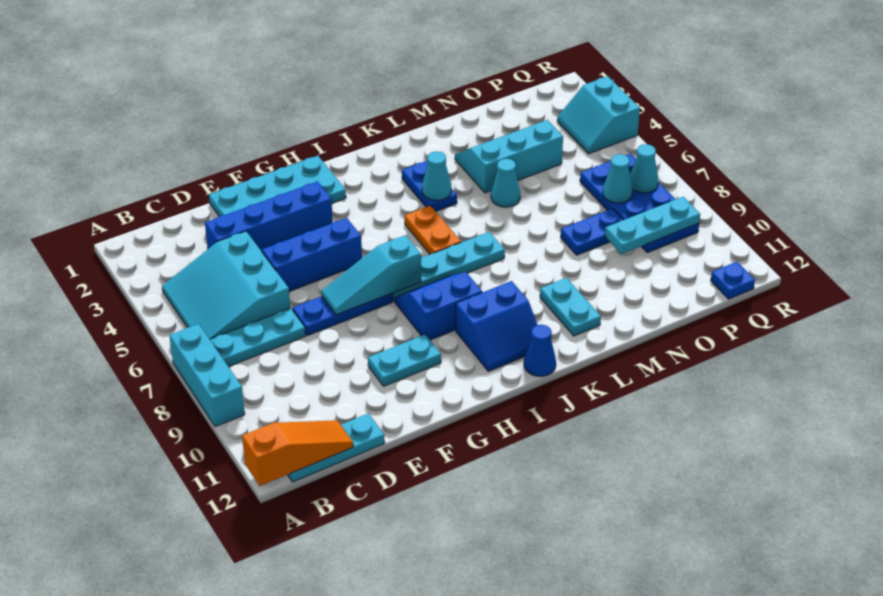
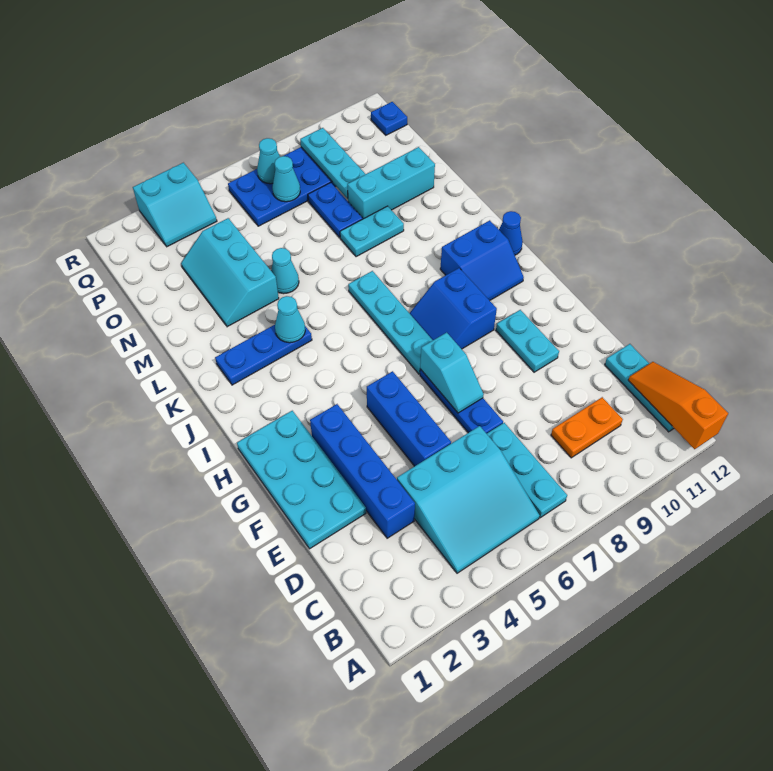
cyan brick A7:A9 level 1 -> cyan brick N9:N11 level 1
cyan slope F7:H7 level 2 top H -> cyan slope F7:G7 level 2 top G
blue slope I10:J11 level 1 top 10 -> blue slope I10:J11 level 1 top J
orange plate J5:J6 level 1 -> orange plate C9:C10 level 1
blue plate K3:K4 level 1 -> blue plate K2:K4 level 1
cyan plate L10:L11 level 1 -> cyan plate M8:M9 level 1

